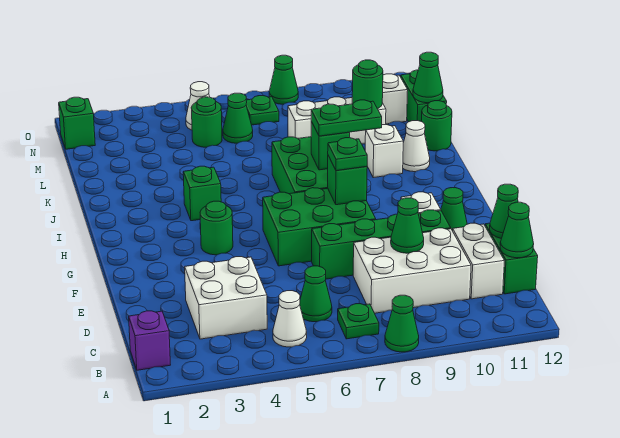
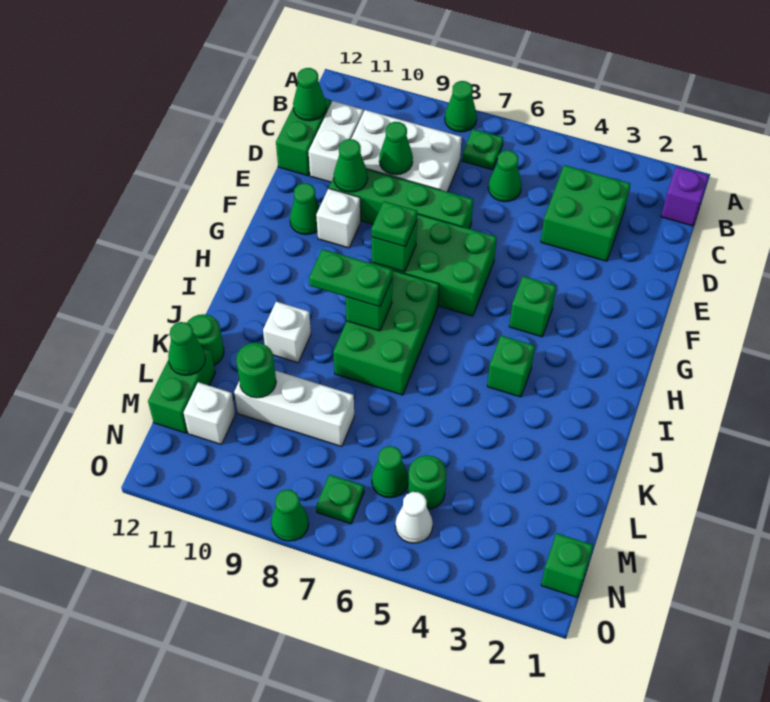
white cone B5 level 1 -> none
white brick C3:D4 level 1 -> green brick C3:D4 level 1
green cone D12 level 2 -> green cone E10 level 2
green round brick G4 level 1 -> green brick G4 level 1
white cone J11 level 1 -> none

